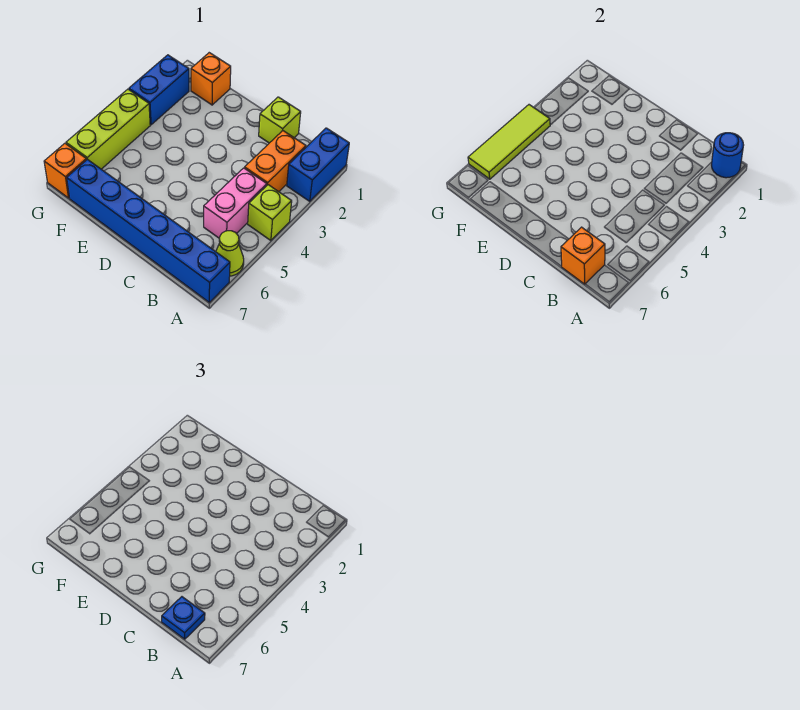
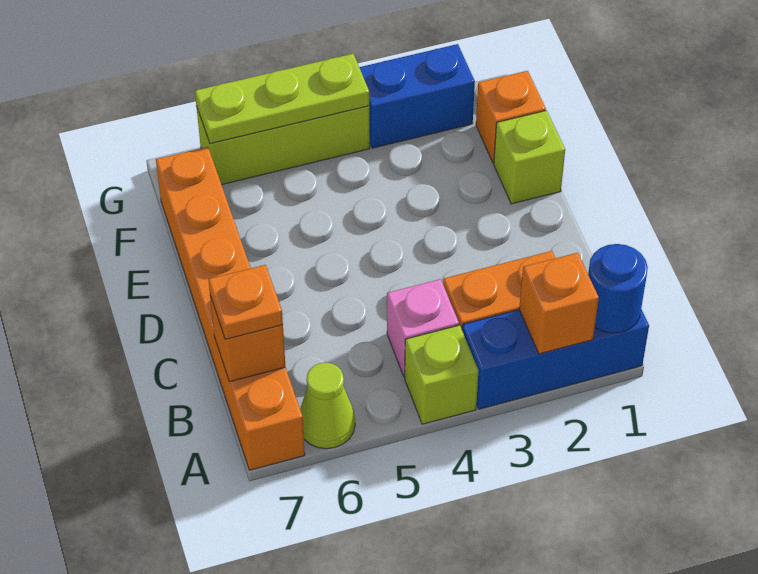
blue brick A1:A2 level 1 -> blue brick A1:A3 level 1
blue brick A7:F7 level 1 -> orange brick A7:F7 level 1
pink brick B4:B5 level 1 -> pink brick B4 level 1
blue plate B7 level 3 -> orange plate B7 level 3
lime brick C1 level 1 -> lime brick E1 level 1
lime tile G4:G6 level 2 -> lime plate G4:G6 level 2
orange brick G7 level 1 -> orange brick A2 level 2

